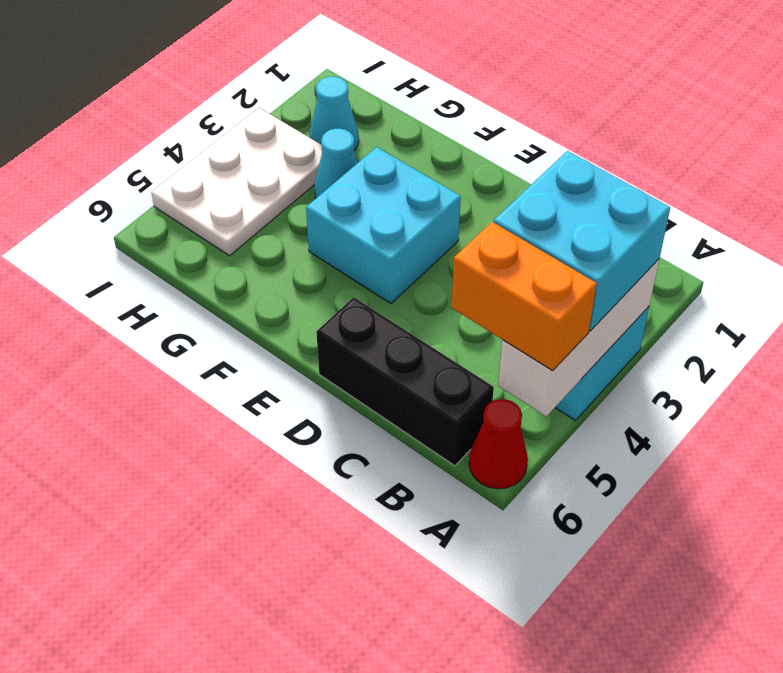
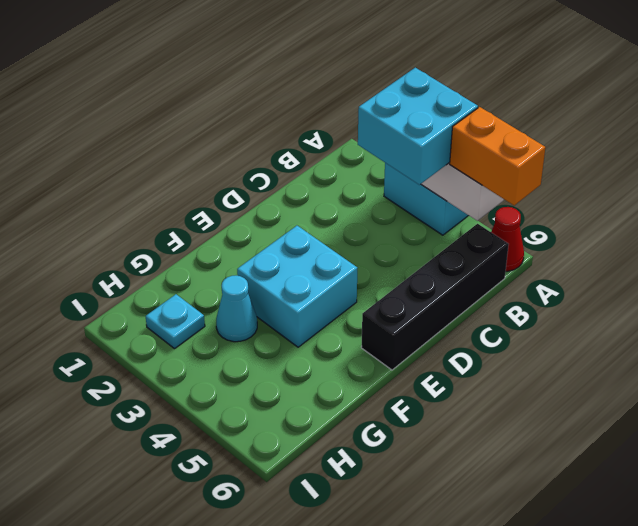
orange brick A5:B5 level 3 -> orange brick A5:A6 level 3
black brick B6:D6 level 1 -> black brick B6:E6 level 1
cyan cone H2 level 1 -> cyan plate H2 level 1
white plate H3:I5 level 1 -> none

